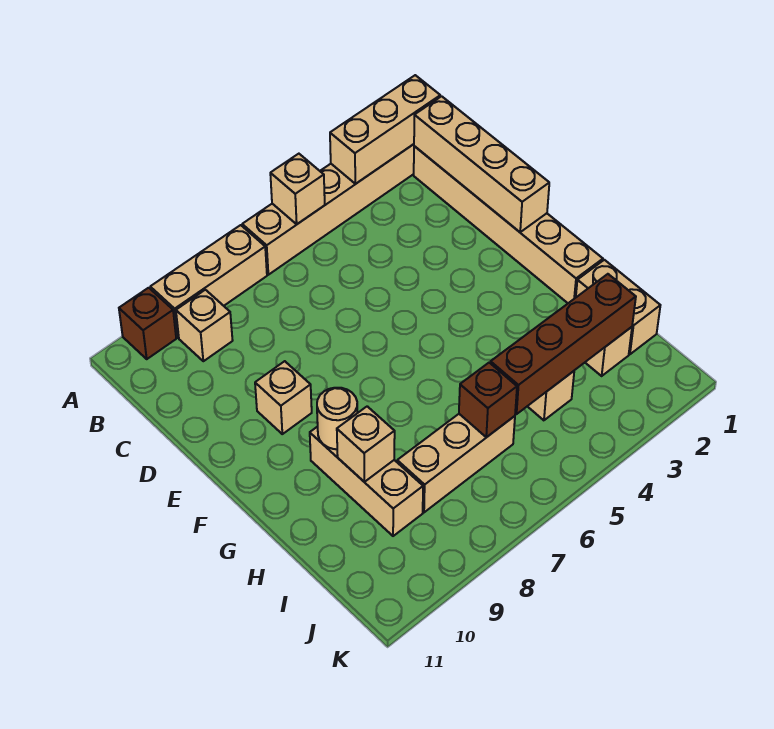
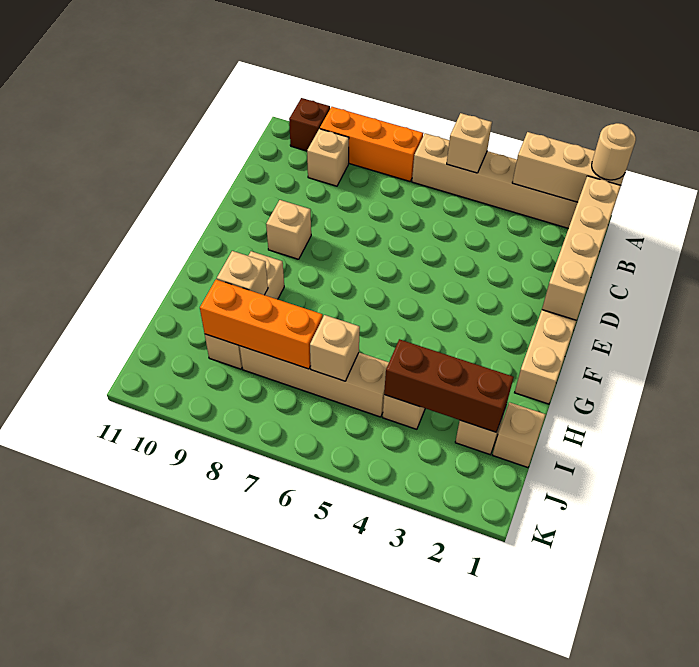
tan brick A7:A9 level 1 -> orange brick A7:A9 level 1
tan round brick G9 level 2 -> tan round brick A1 level 3
tan brick H1:I1 level 1 -> tan brick I1 level 1
brown brick I2:I5 level 2 -> brown brick I2:I4 level 2
tan brick I6:I8 level 1 -> tan brick I5:I8 level 1
brown brick I6 level 2 -> tan brick I6 level 2
none -> orange brick I7:I9 level 2

